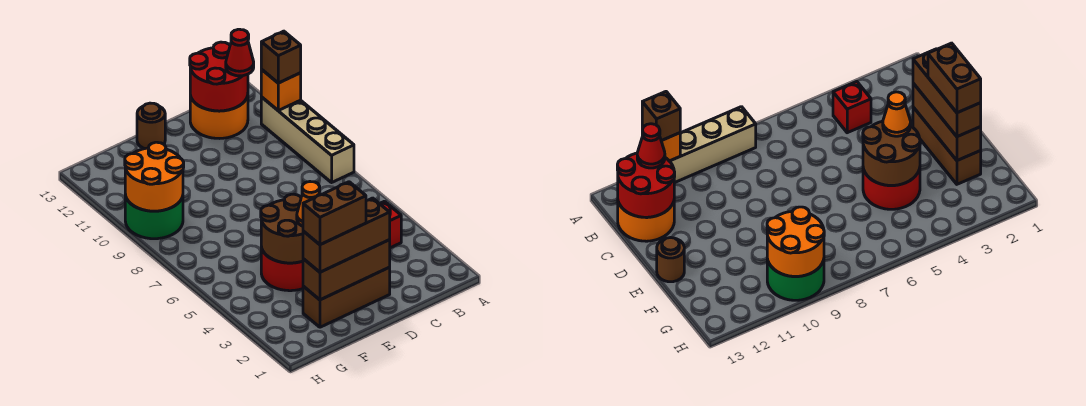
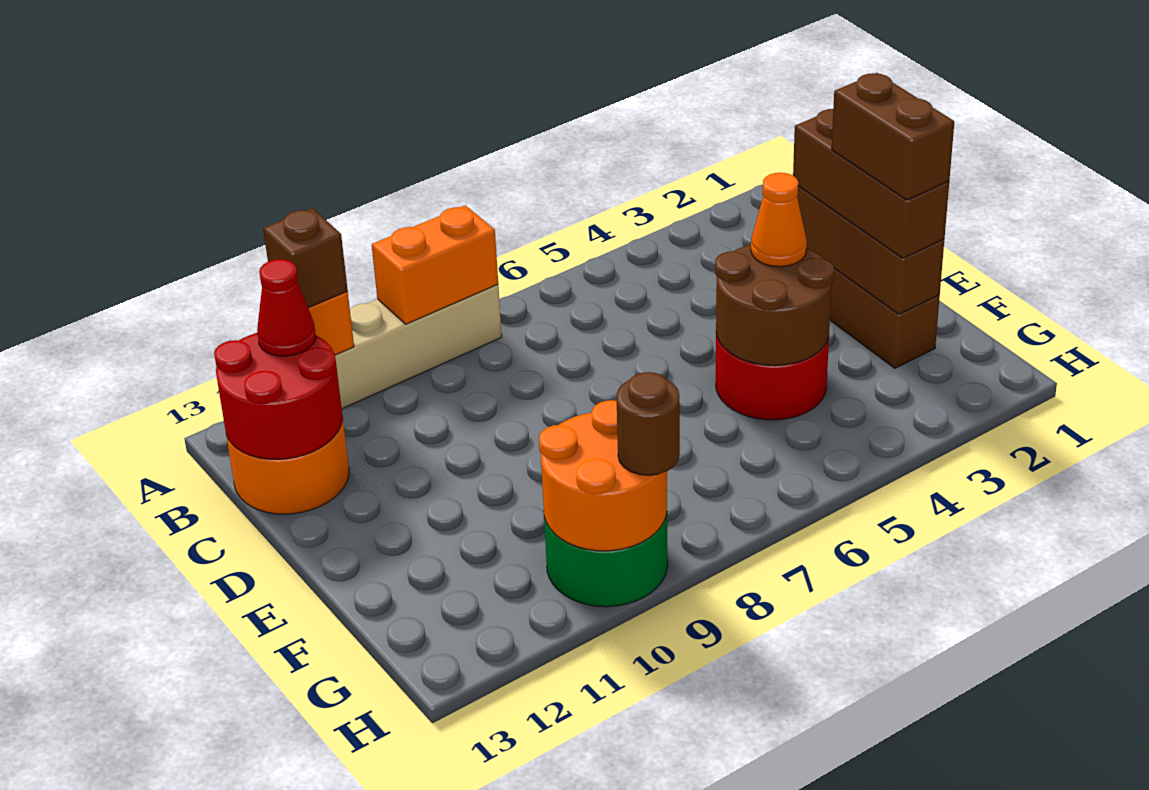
none -> orange brick A8:A9 level 2
red brick B4 level 1 -> none
brown round brick E13 level 1 -> brown round brick H9 level 3

